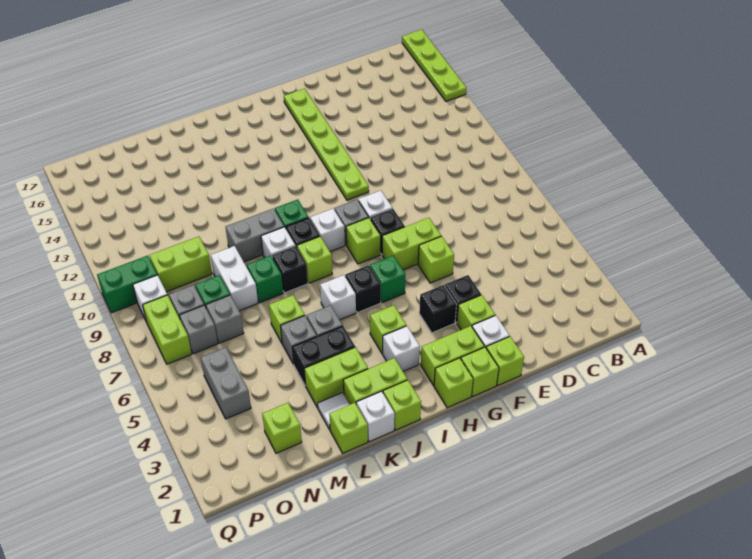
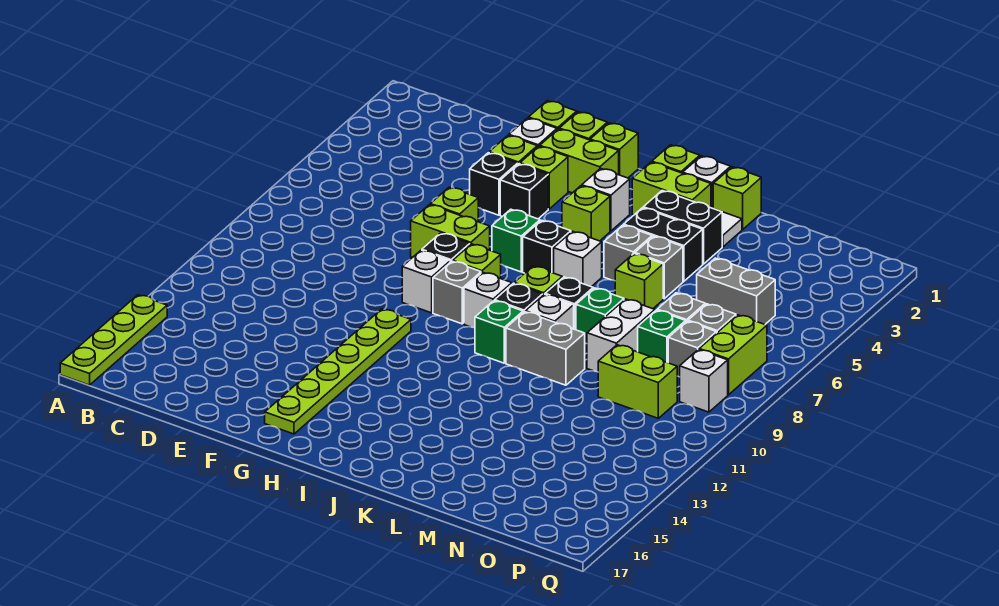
lime brick K3:L3 level 1 -> black brick K3:L3 level 1
lime brick N2 level 1 -> lime brick G3 level 1
grey brick O4:O5 level 1 -> grey brick N5:O5 level 1
green brick P10:Q10 level 1 -> none

